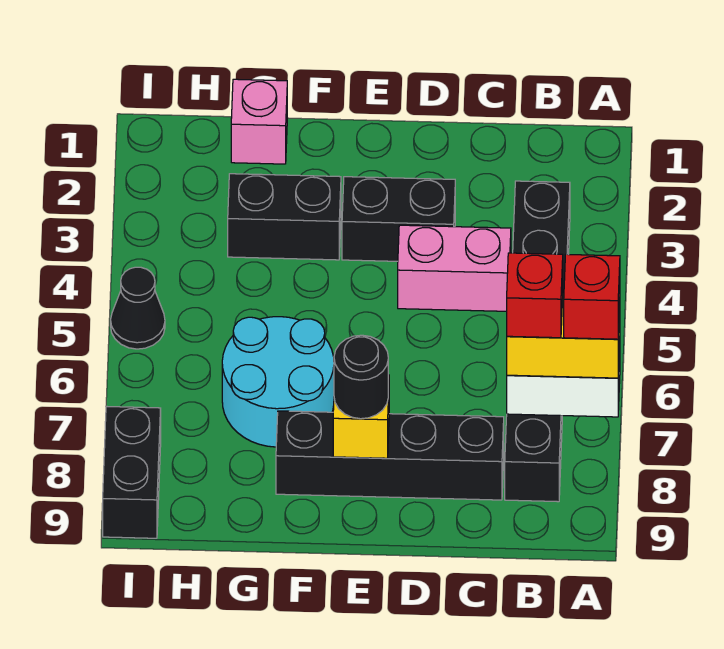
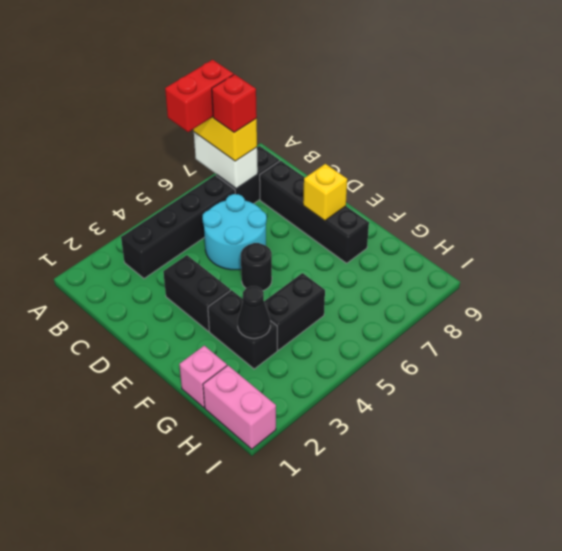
red brick A7 level 4 -> red brick A6:A7 level 4
pink brick C4:D4 level 1 -> pink brick H1:I1 level 1
black round brick E8 level 3 -> black round brick E5 level 1
cyan round brick F6:G7 level 1 -> cyan round brick C5:D6 level 1
black cone I5 level 1 -> black cone G3 level 2
black brick I8:I9 level 1 -> black brick G4:G5 level 1

